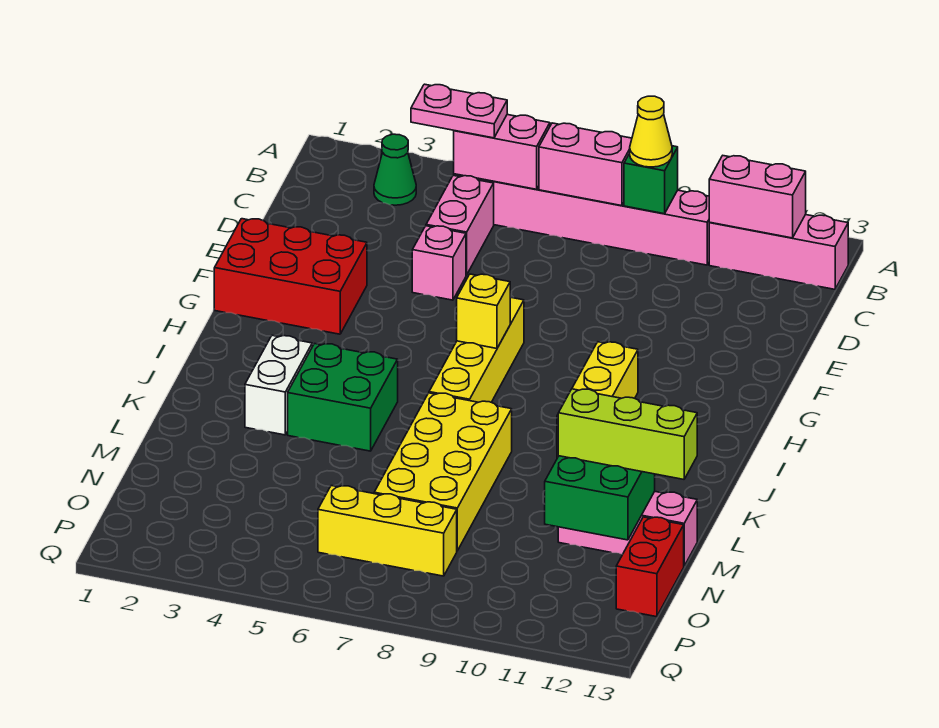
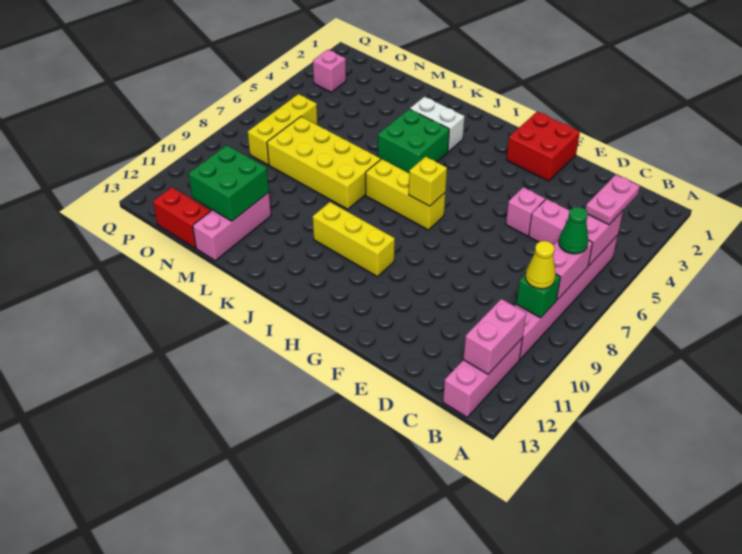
green cone B3 level 1 -> green cone B7 level 3
red brick F1:G3 level 1 -> red brick F1:G2 level 1
yellow brick G7:J7 level 1 -> yellow brick H7:J7 level 1
lime brick M11:M13 level 3 -> none
none -> pink brick P3 level 1

